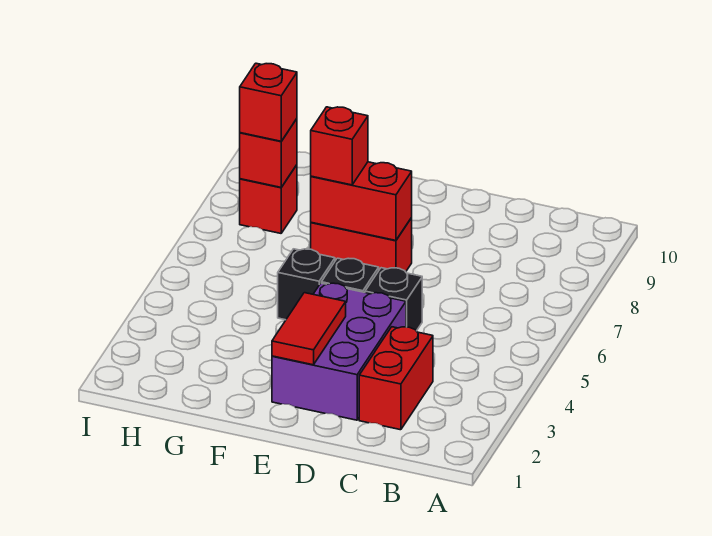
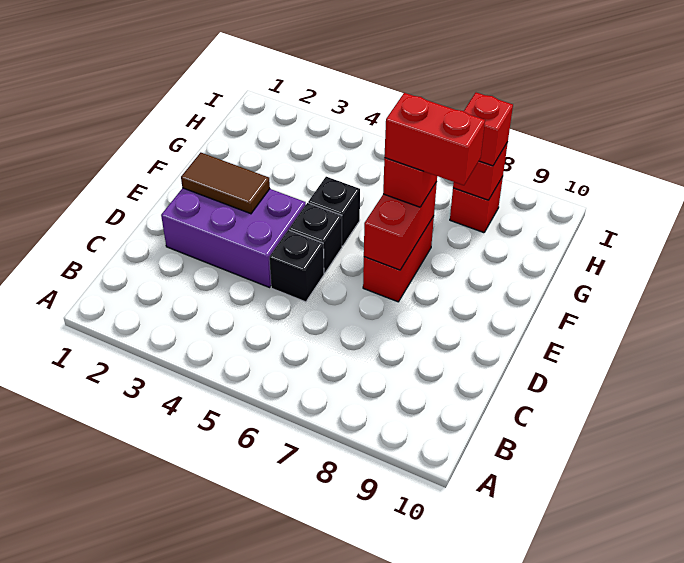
red brick C2:C3 level 1 -> red brick F7:F8 level 4
red tile E2:E3 level 2 -> brown tile E2:E3 level 2

